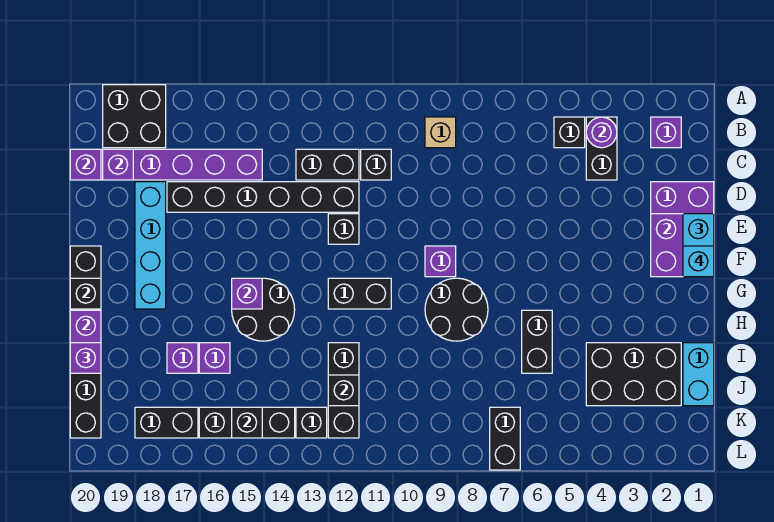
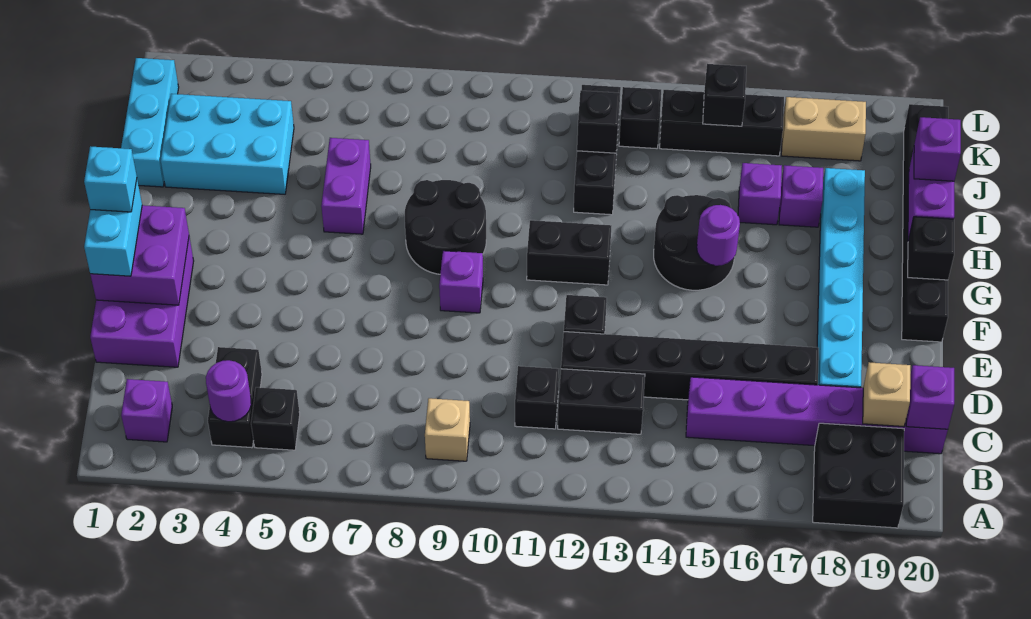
purple brick C19 level 2 -> tan brick C19 level 2
cyan brick D18:G18 level 1 -> cyan brick D18:I18 level 1
purple brick G15 level 2 -> purple round brick G15 level 2
black brick H6:I6 level 1 -> purple brick H6:I6 level 1
cyan brick I1:J1 level 1 -> cyan brick I1:K1 level 1
black brick I2:J4 level 1 -> cyan brick I2:J4 level 1
black brick K7:L7 level 1 -> none
black brick K17:K18 level 1 -> tan brick K17:K18 level 1

